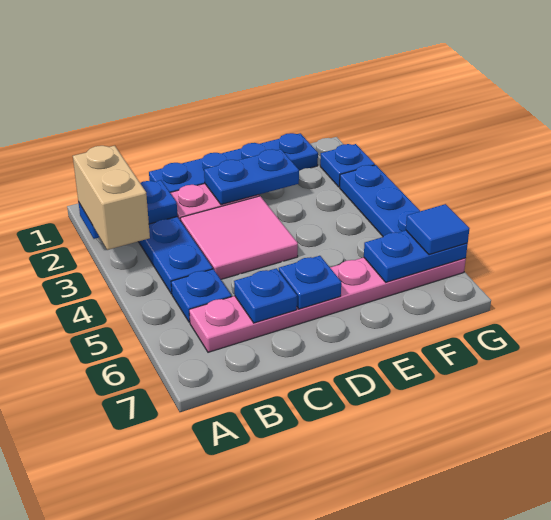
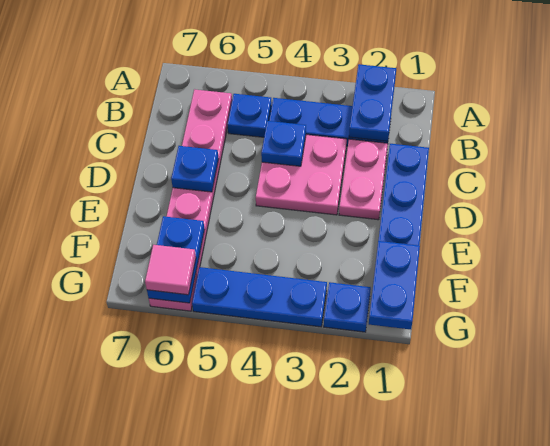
tan brick A2:A3 level 3 -> none
pink tile C3:D4 level 1 -> pink plate C3:D4 level 1
blue plate C6 level 2 -> blue plate C4 level 2
blue plate D2:E2 level 2 -> blue plate F1:G1 level 2
blue tile G6 level 3 -> pink tile G6 level 3

